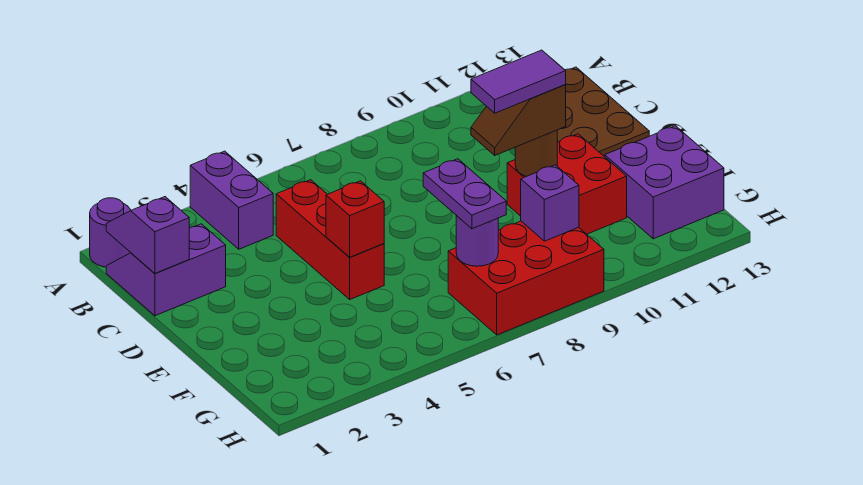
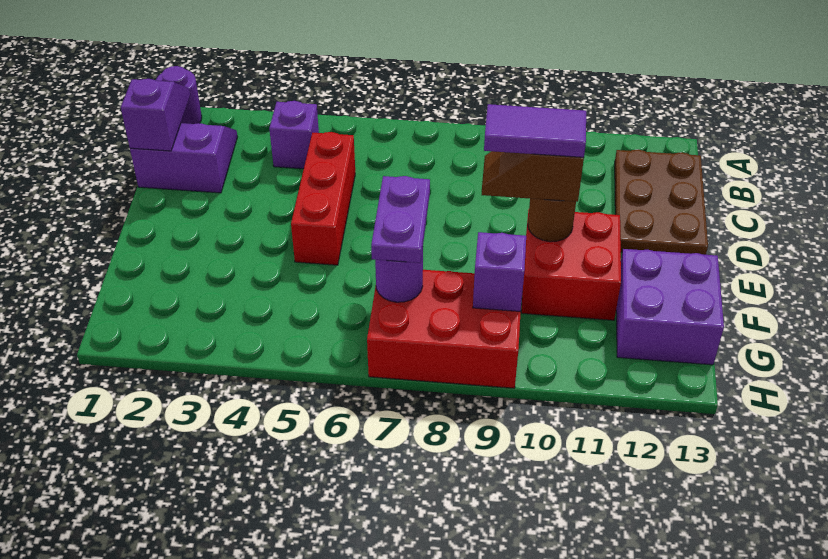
purple brick A4:B4 level 1 -> purple brick B4 level 1
red brick E5 level 2 -> none

